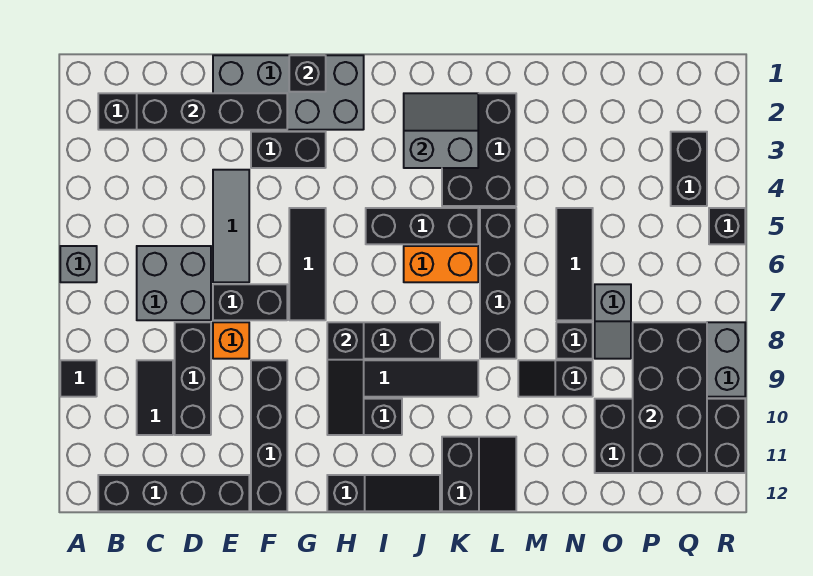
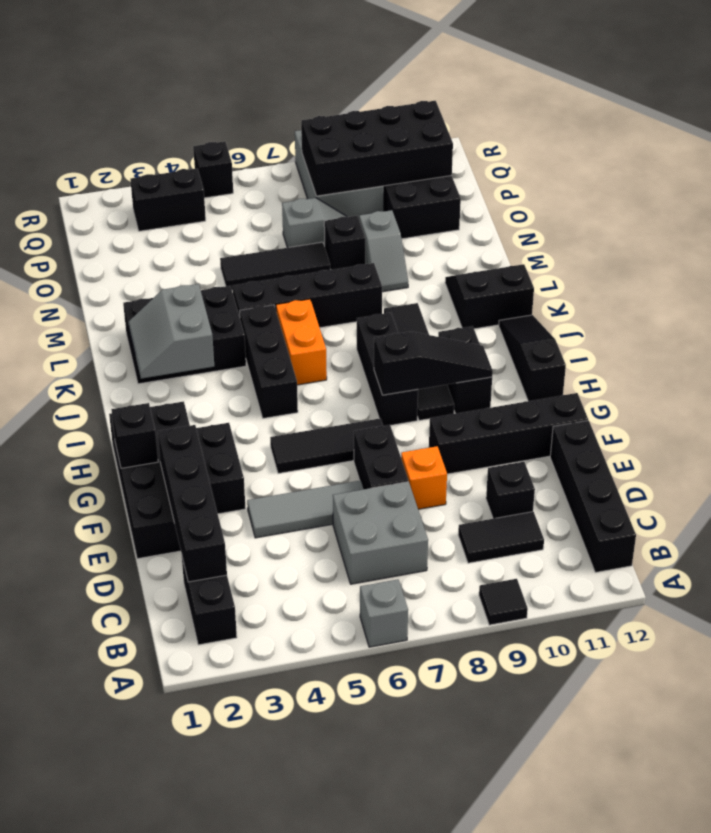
black brick D8:D10 level 1 -> black brick D10 level 1
grey brick E1:H2 level 1 -> black brick E1:H2 level 1
black slope M9:N9 level 1 top N -> grey slope M9:N9 level 1 top N

